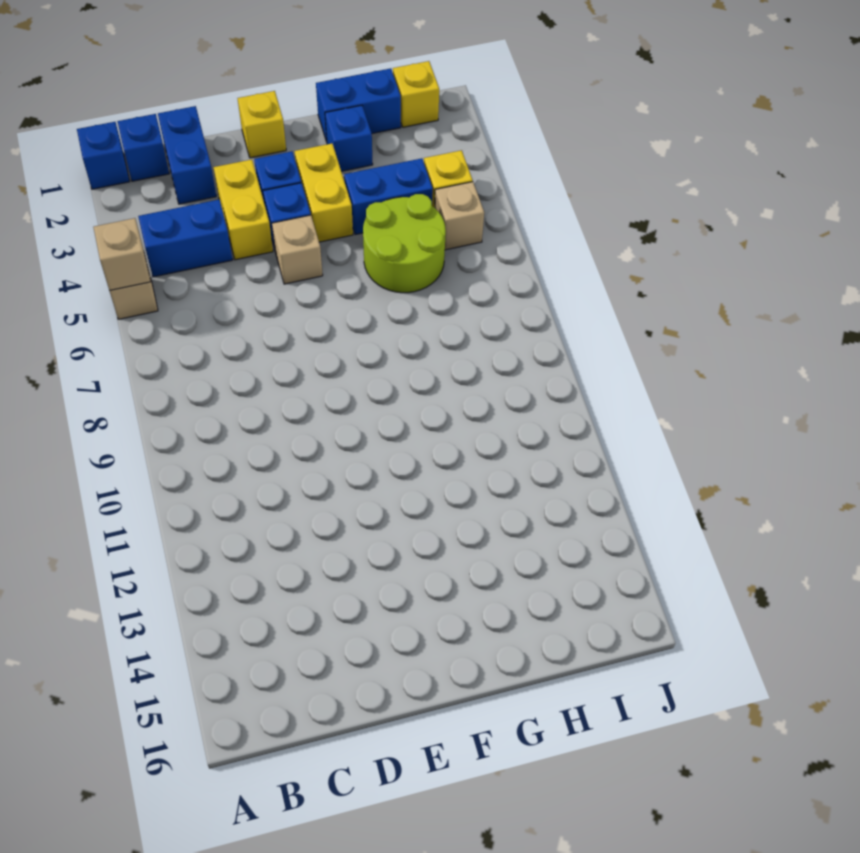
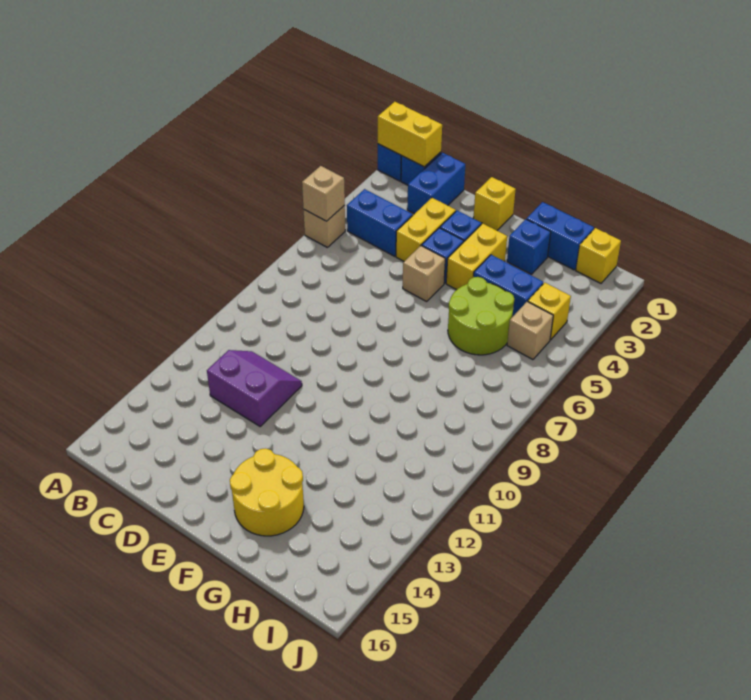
none -> yellow brick A1:B1 level 2
none -> purple slope C11:D12 level 1 top 12
none -> yellow round brick F14:G15 level 1

